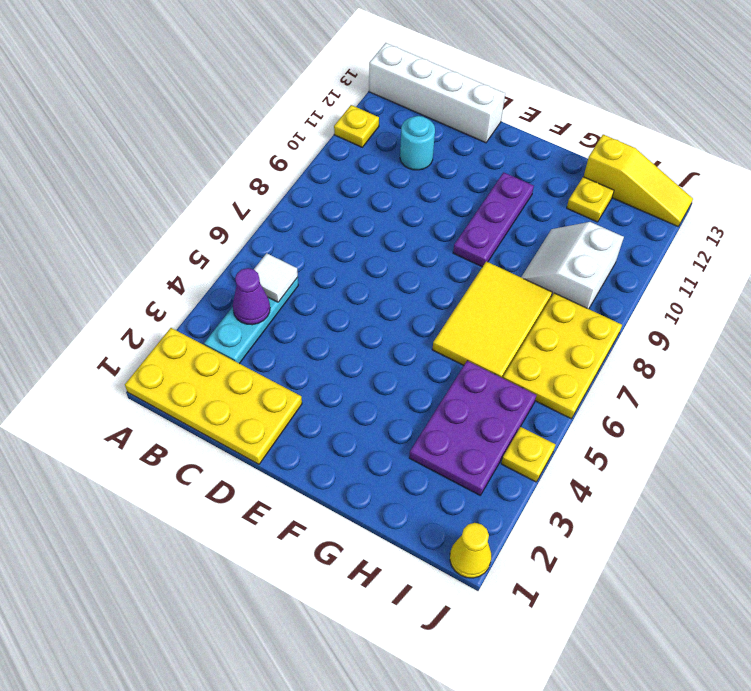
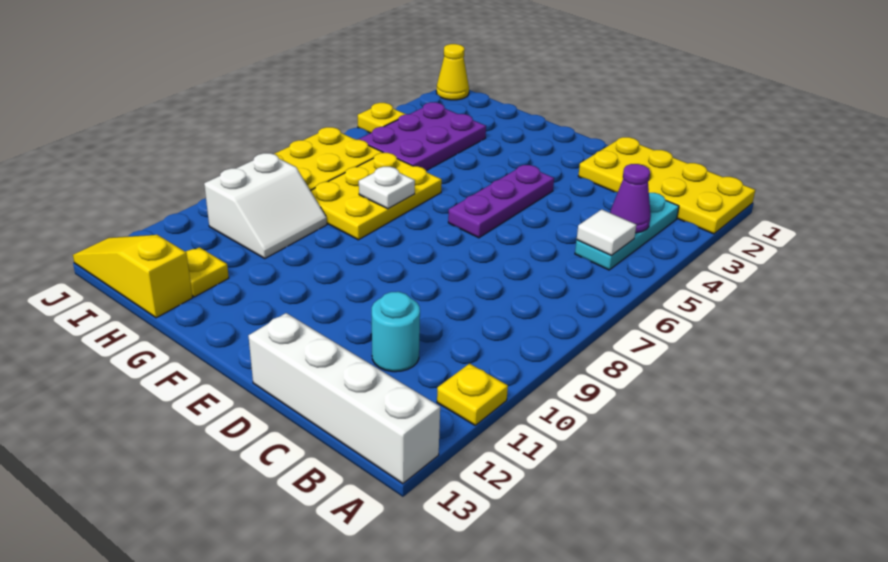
purple plate F9:F11 level 1 -> purple plate E4:E6 level 1
yellow tile G6:H8 level 1 -> yellow plate G6:H8 level 1
none -> white plate G7 level 2

